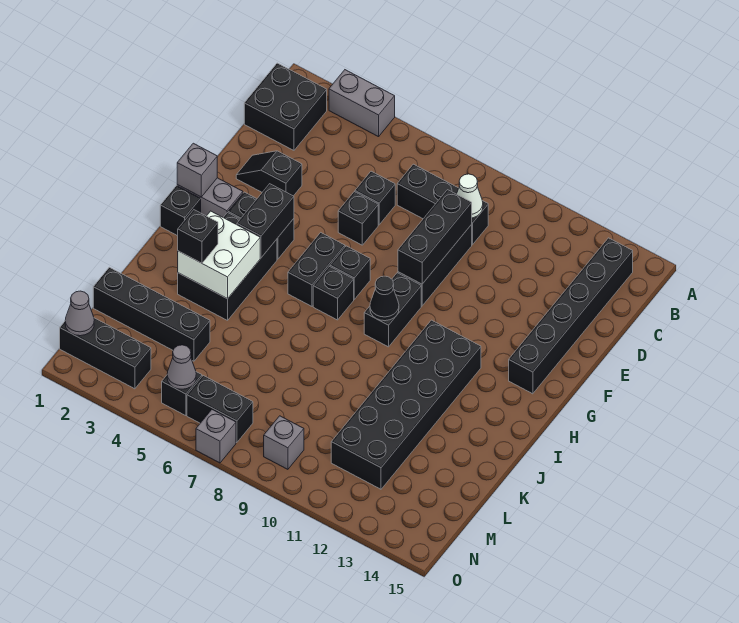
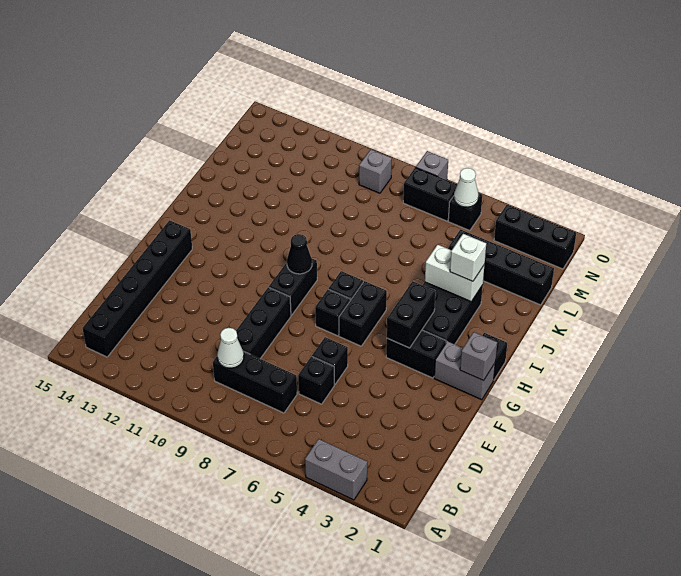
black brick B1:C2 level 1 -> none
black brick D9:F9 level 2 -> none
black slope E2:E3 level 1 top 3 -> none
black brick H11:M12 level 1 -> none
white brick I3:J4 level 2 -> white brick J3:J4 level 2
black brick J3 level 3 -> white brick J3 level 3
grey cone N1 level 2 -> none
grey cone N5 level 2 -> white cone N5 level 2

